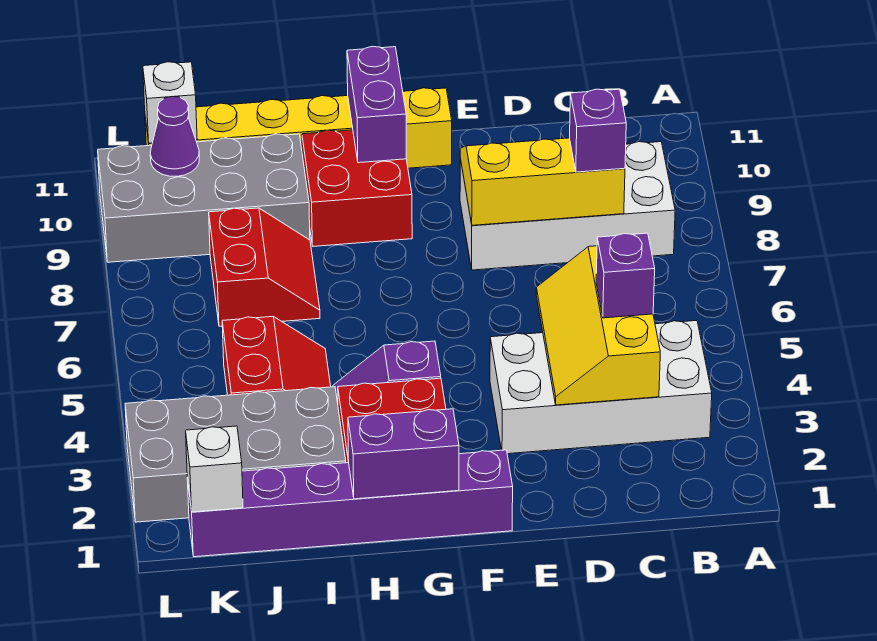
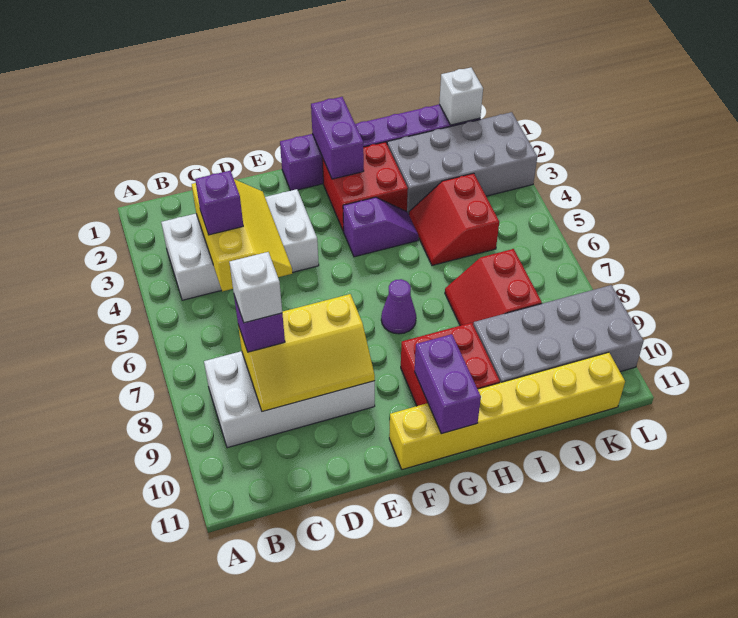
purple brick G1:H1 level 2 -> purple brick G1:G2 level 2
purple cone K10 level 2 -> purple cone G7 level 1
white brick K11 level 2 -> white brick C8 level 4

